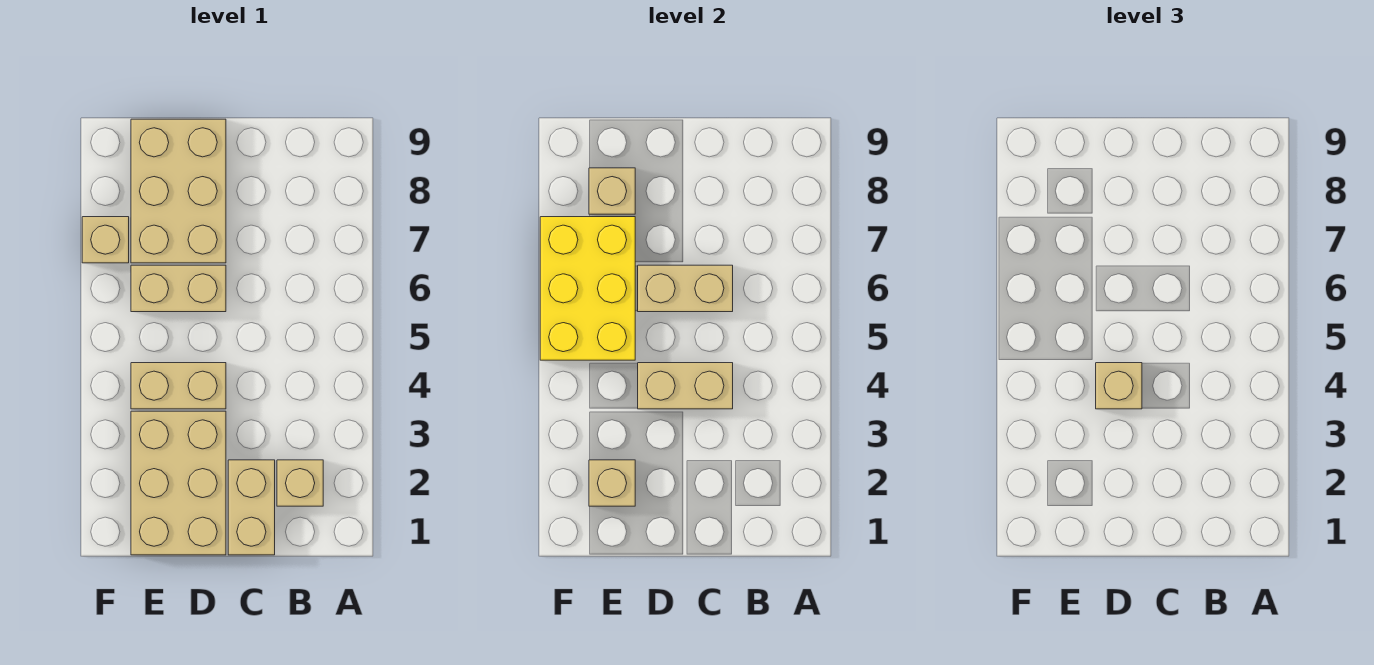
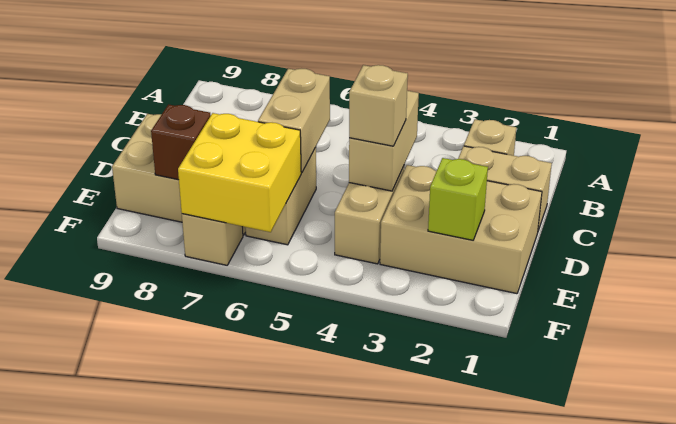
tan brick E2 level 2 -> lime brick E2 level 2
yellow brick E5:F7 level 2 -> yellow brick E6:F7 level 2
tan brick E8 level 2 -> brown brick E8 level 2

